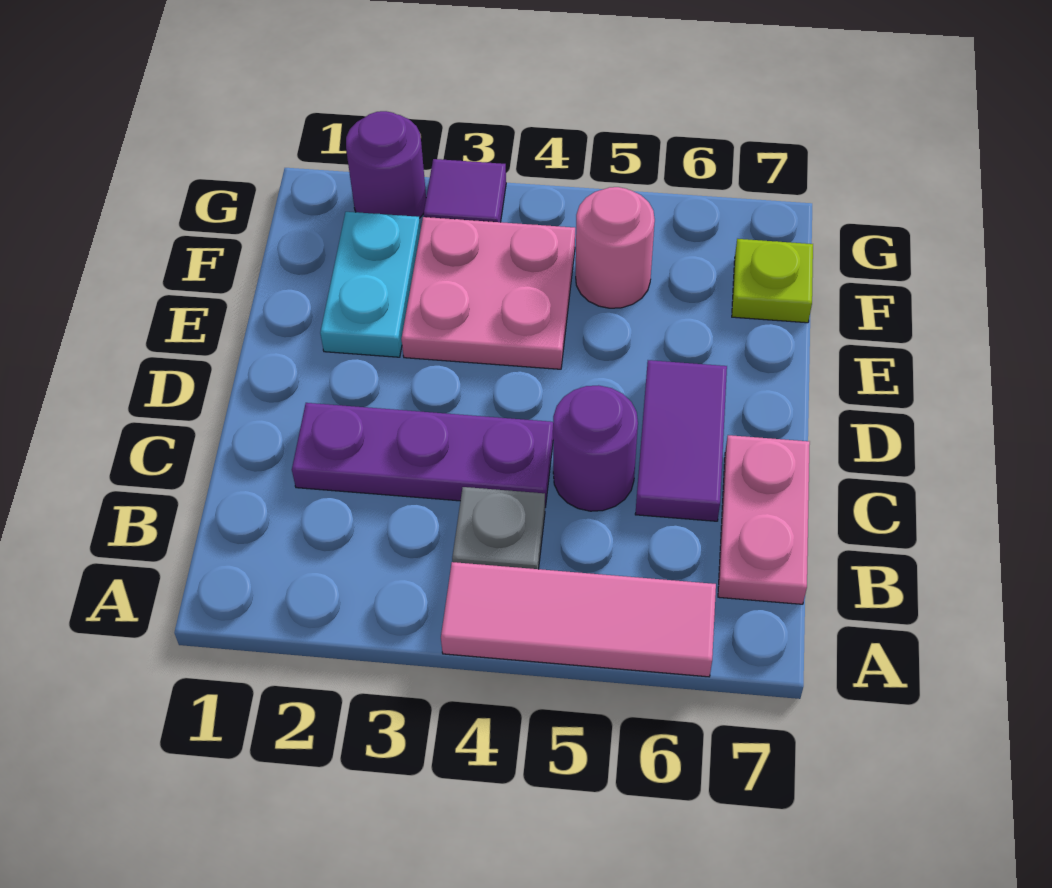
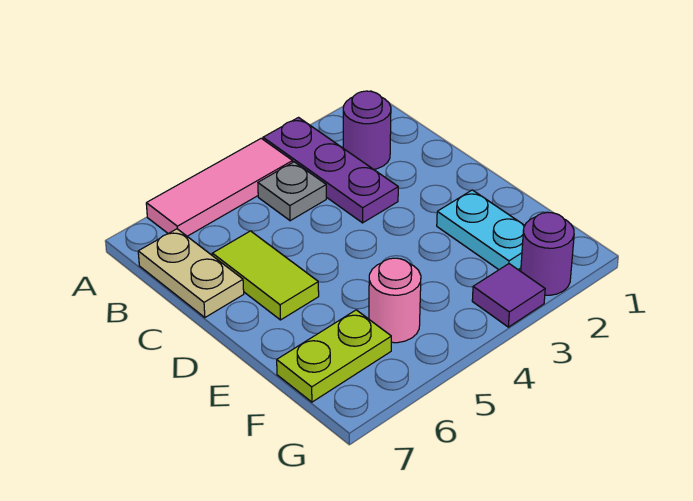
pink plate B7:C7 level 1 -> tan plate B7:C7 level 1
purple plate C2:C4 level 1 -> purple plate A3:C3 level 1
purple round brick C5 level 1 -> purple round brick B2 level 1
purple tile C6:D6 level 1 -> lime tile C6:D6 level 1
pink plate E3:F4 level 1 -> none
lime plate F7 level 1 -> lime plate F6:F7 level 1

